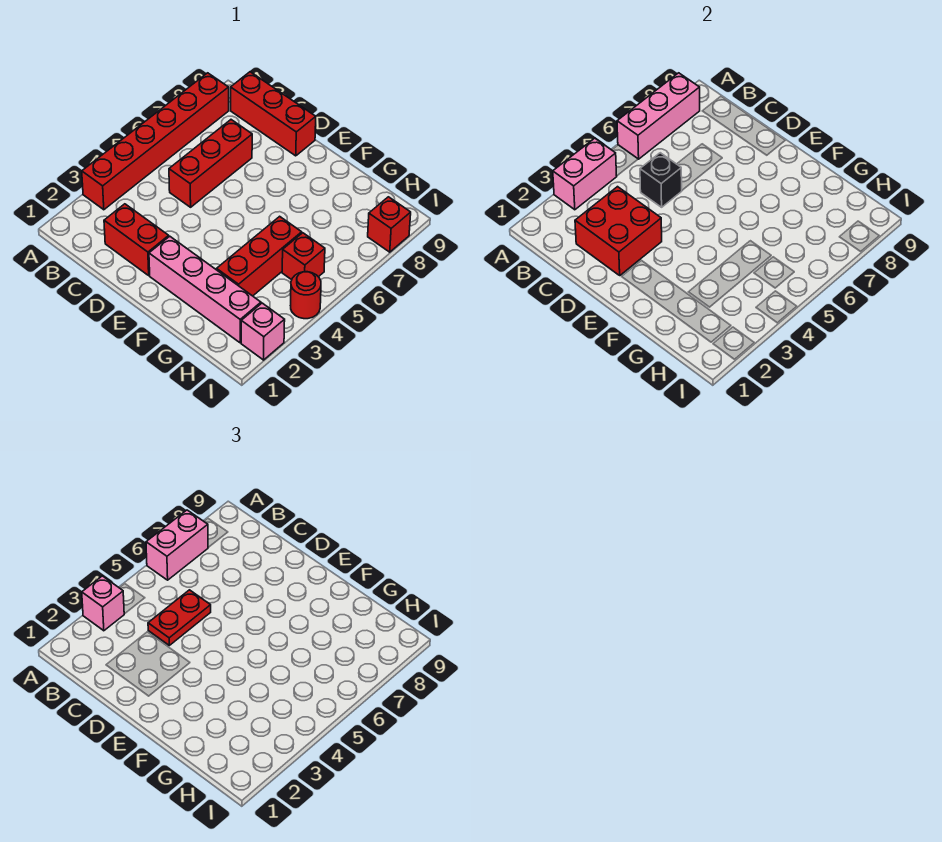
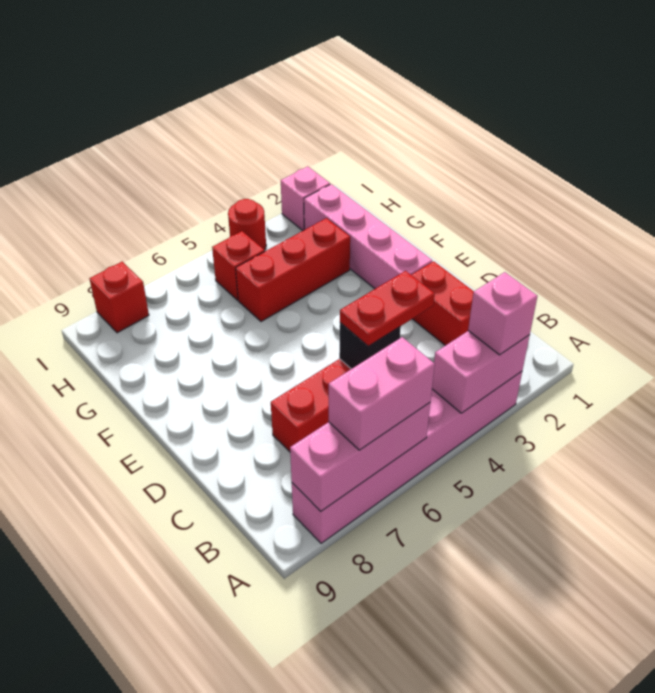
red brick A3:A8 level 1 -> pink brick A3:A8 level 1
red brick B9:D9 level 1 -> none
red brick C2:D3 level 2 -> none

